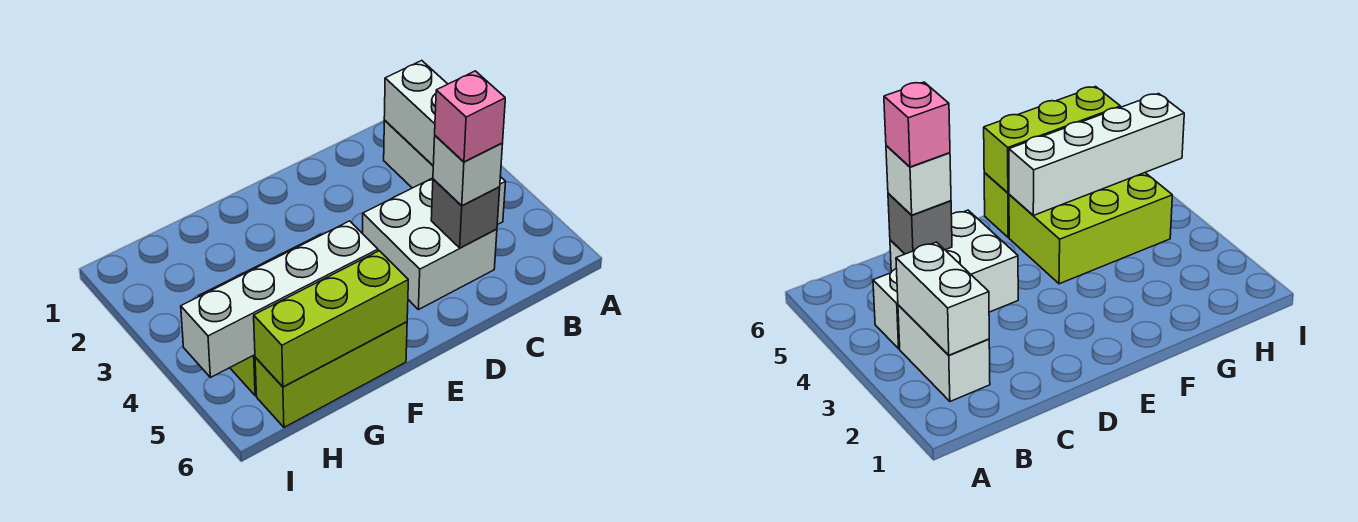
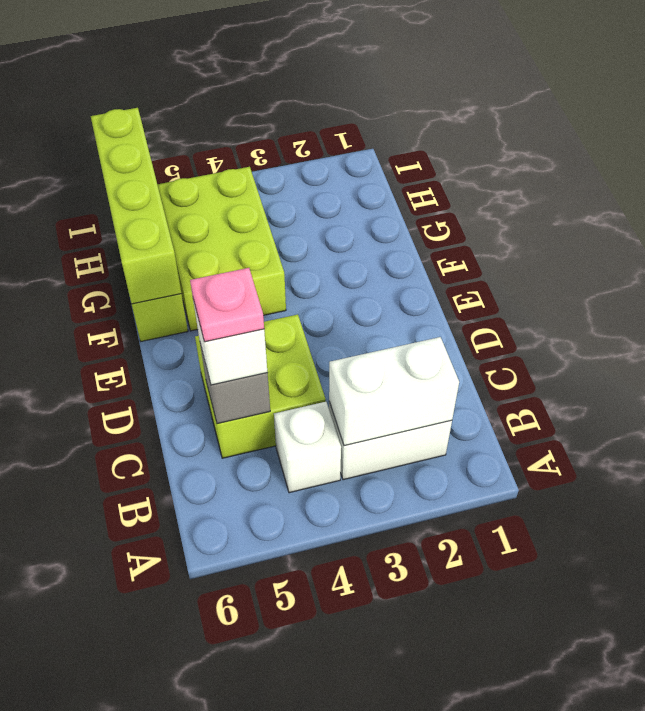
white brick C4:D5 level 1 -> lime brick C4:D5 level 1
pink brick C5 level 4 -> pink plate C5 level 4
white brick F5:I5 level 2 -> none
lime brick F6:H6 level 2 -> lime brick F6:I6 level 2

